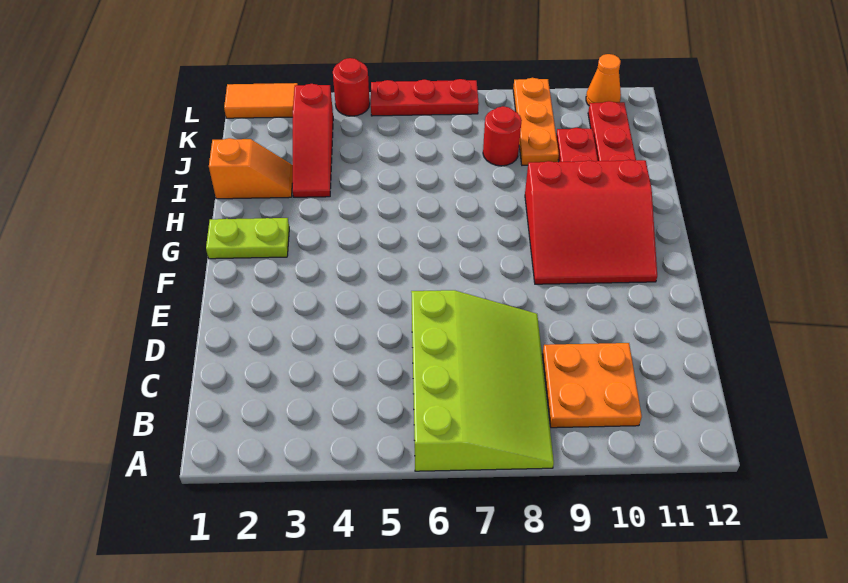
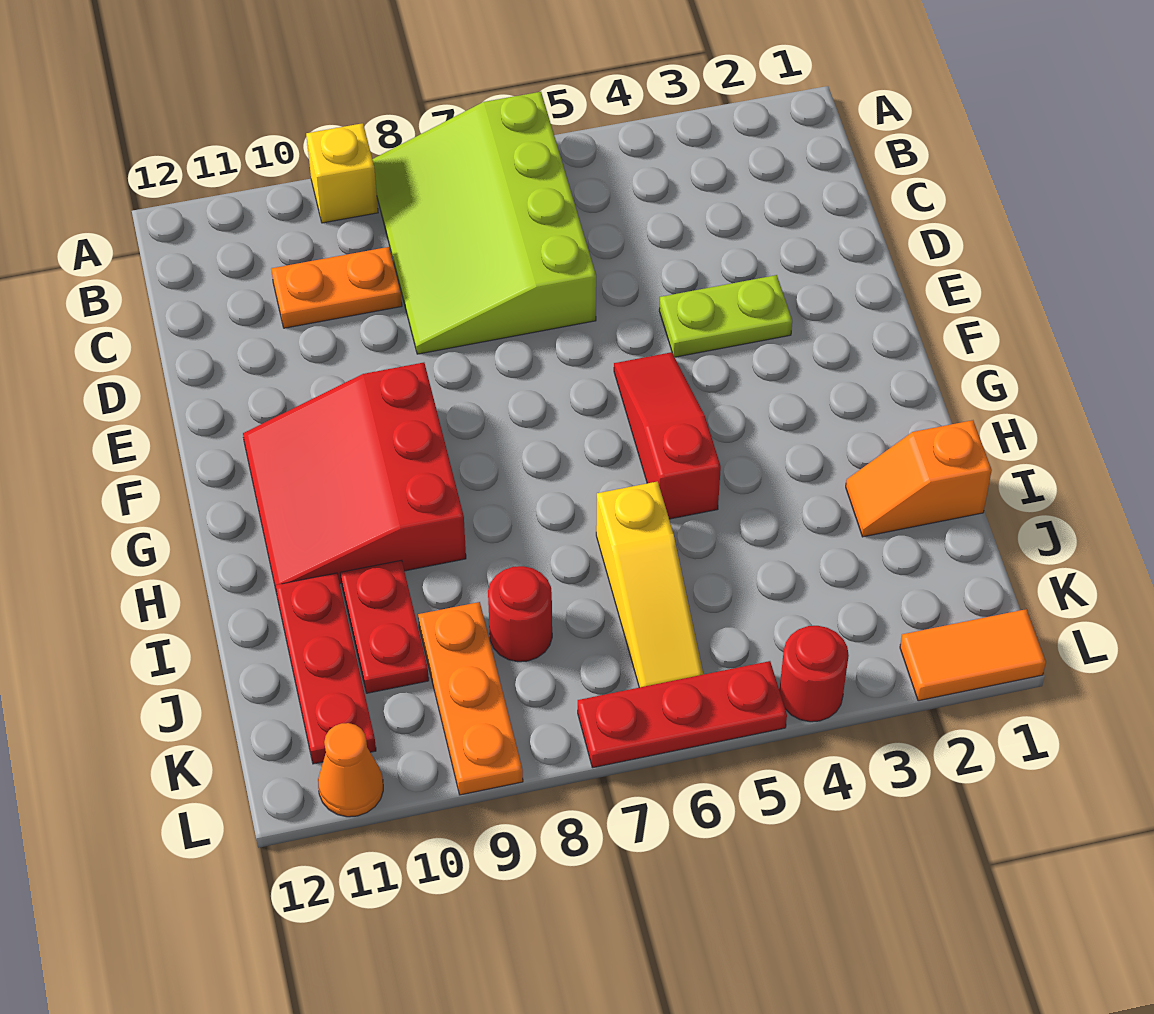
none -> yellow brick A9 level 1
orange plate B9:C10 level 1 -> orange plate C9:C10 level 1
red slope F9:H11 level 1 top H -> red slope F9:H11 level 1 top 9
lime plate G1:G2 level 1 -> lime plate E3:E4 level 1
red slope I3:K3 level 1 top K -> red slope F5:H5 level 1 top H
none -> yellow slope I6:K6 level 1 top I

